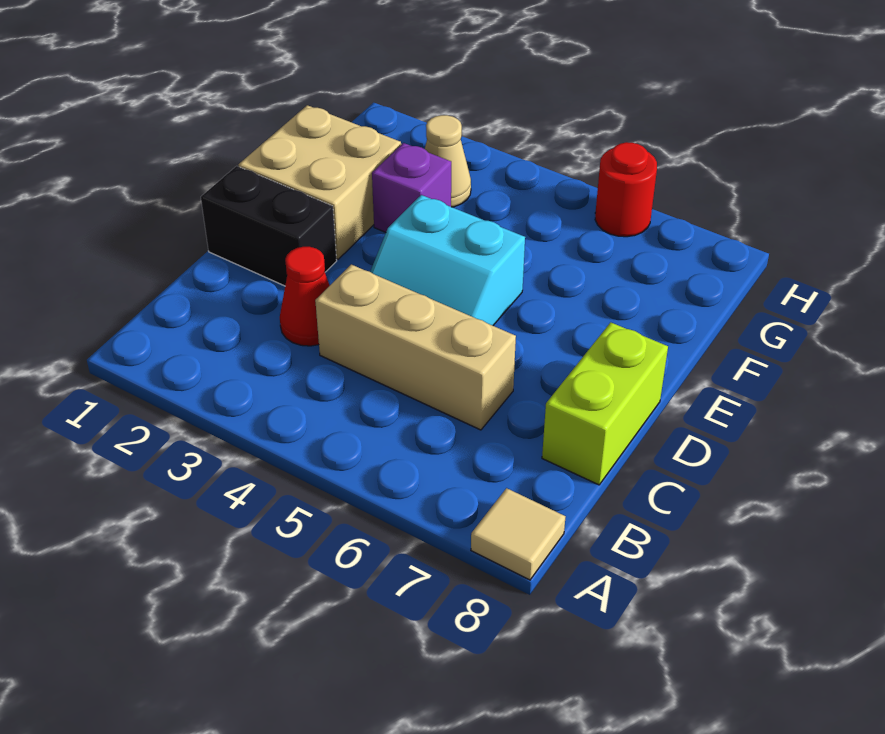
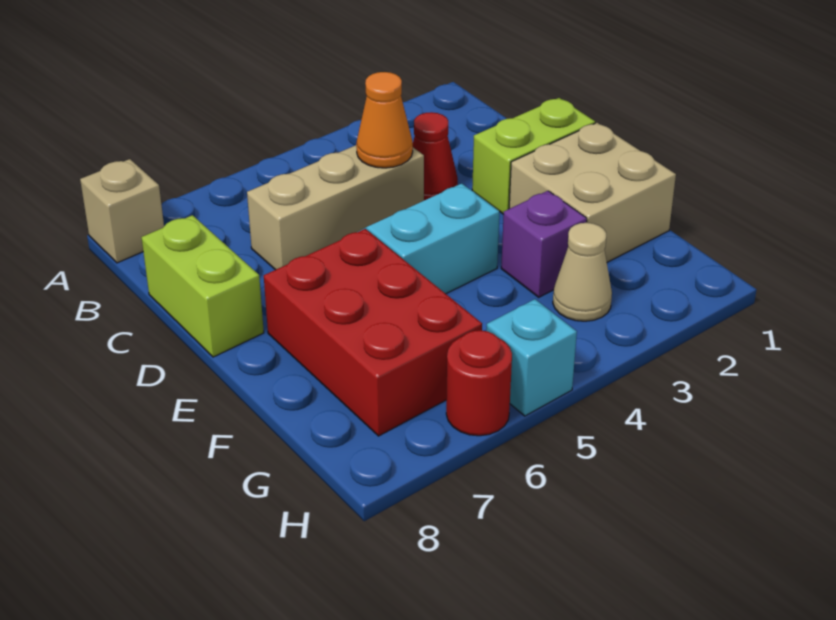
tan tile A8 level 1 -> tan brick A8 level 1
none -> orange cone C4 level 2
black brick D1:D2 level 1 -> lime brick D1:D2 level 1
none -> red brick E6:G7 level 1
none -> cyan brick H5 level 1

